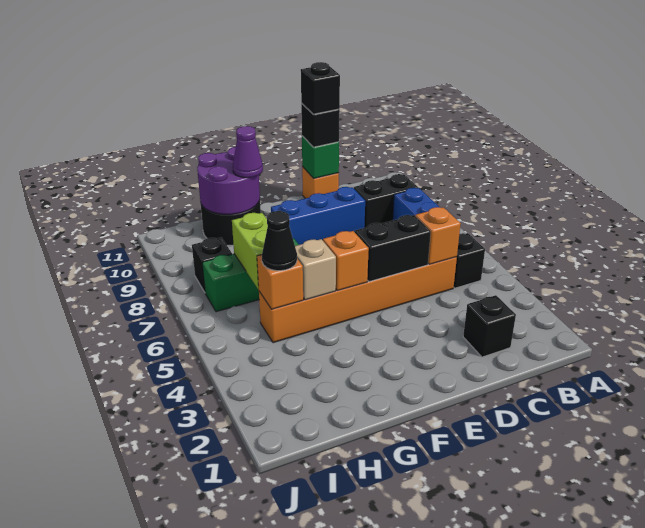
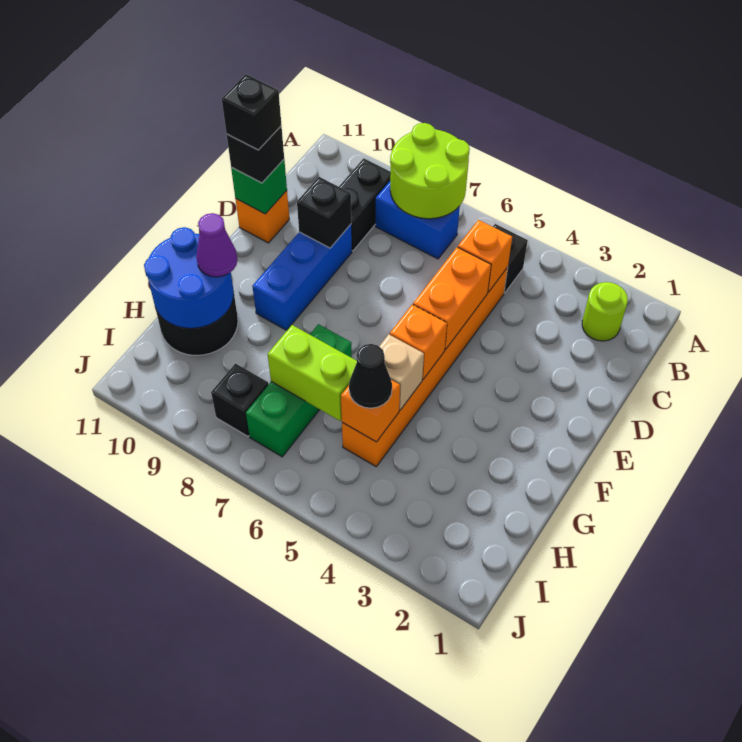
none -> lime round brick A7:B8 level 2
none -> lime round brick B2 level 1
black brick C2 level 1 -> black brick D9 level 2
black brick D5:E5 level 2 -> orange brick D5:E5 level 2
purple round brick G10:H11 level 2 -> blue round brick G10:H11 level 2

